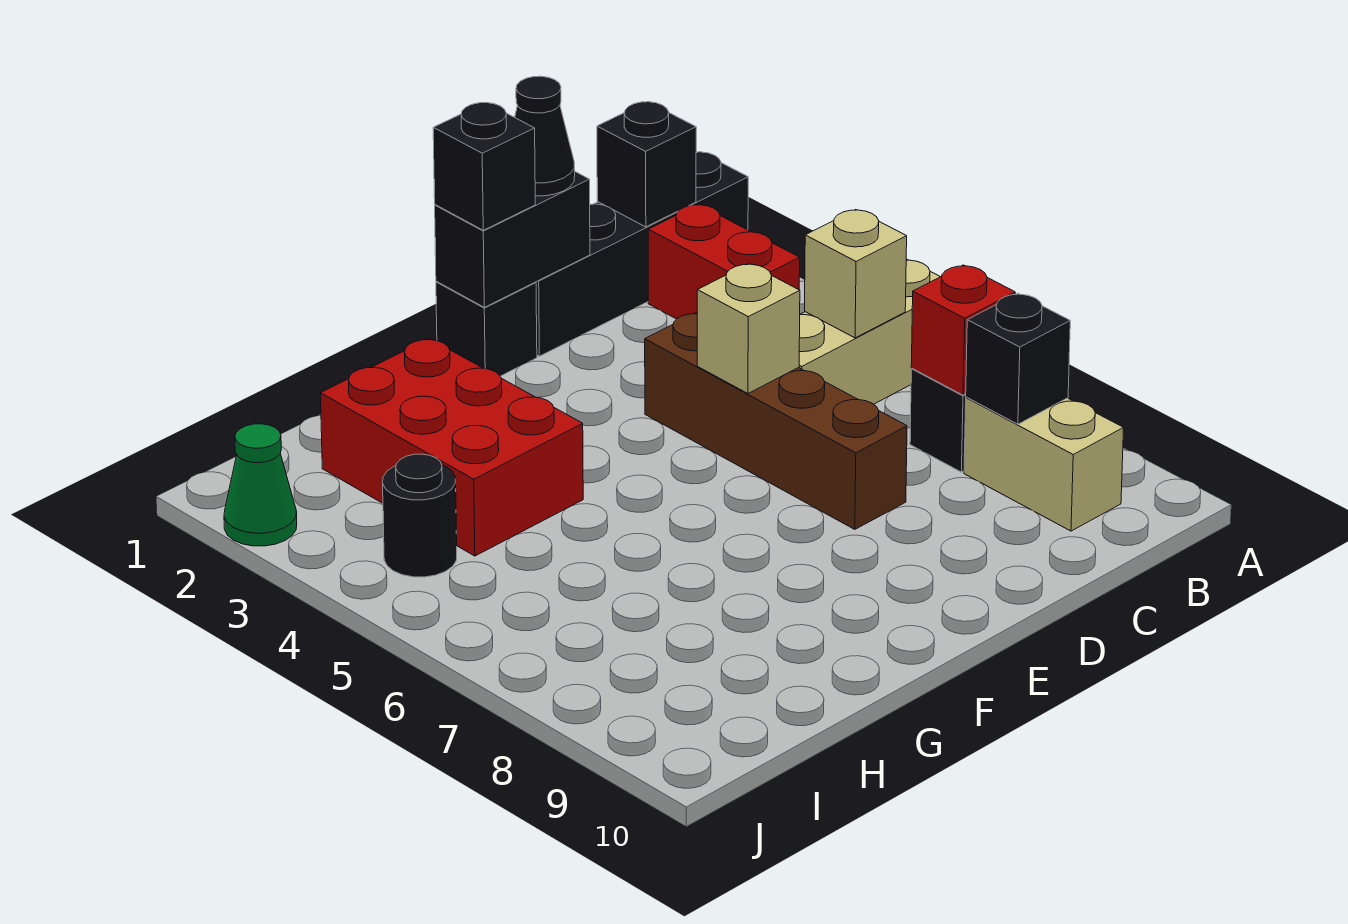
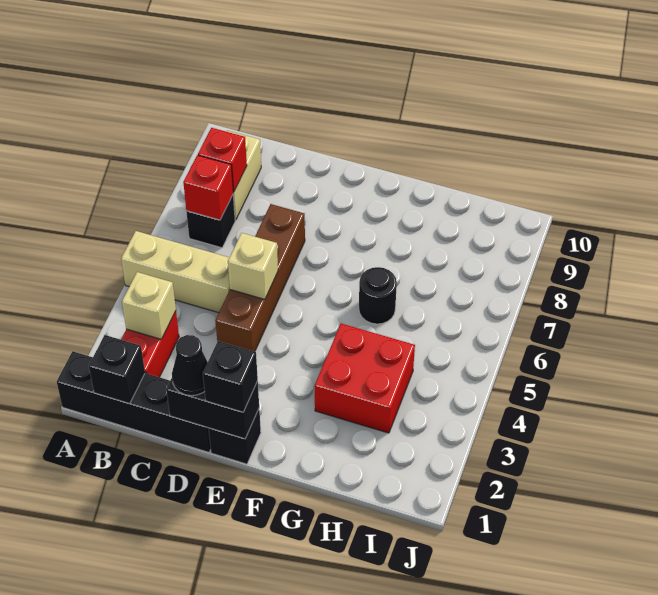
tan brick B5 level 2 -> tan brick B3 level 2
black brick B8 level 2 -> red brick B8 level 2
red brick G2:H4 level 1 -> red brick G3:H4 level 1
black round brick I4 level 1 -> black round brick G6 level 1
green cone J2 level 1 -> none

